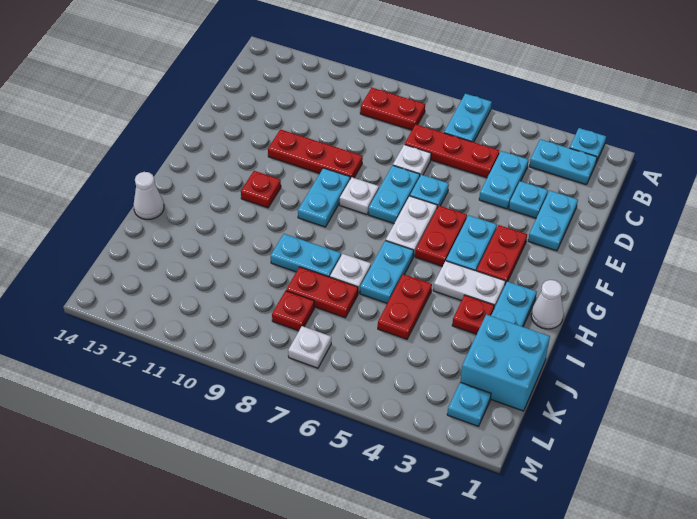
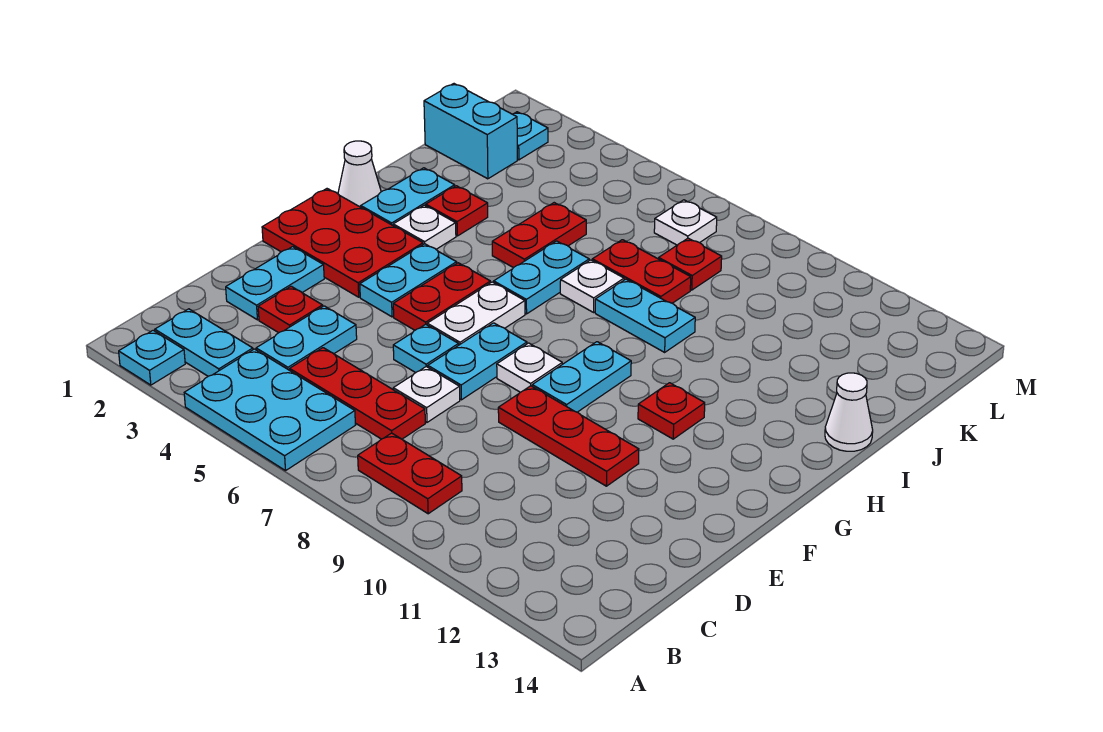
cyan plate A6:B6 level 1 -> cyan plate A4:B6 level 1
cyan plate D3 level 1 -> red plate D3 level 1
red plate F3:G3 level 1 -> red plate F1:G3 level 1
white plate H3:H4 level 1 -> white plate H3 level 1
cyan brick J1:K2 level 1 -> cyan brick K1:K2 level 1

